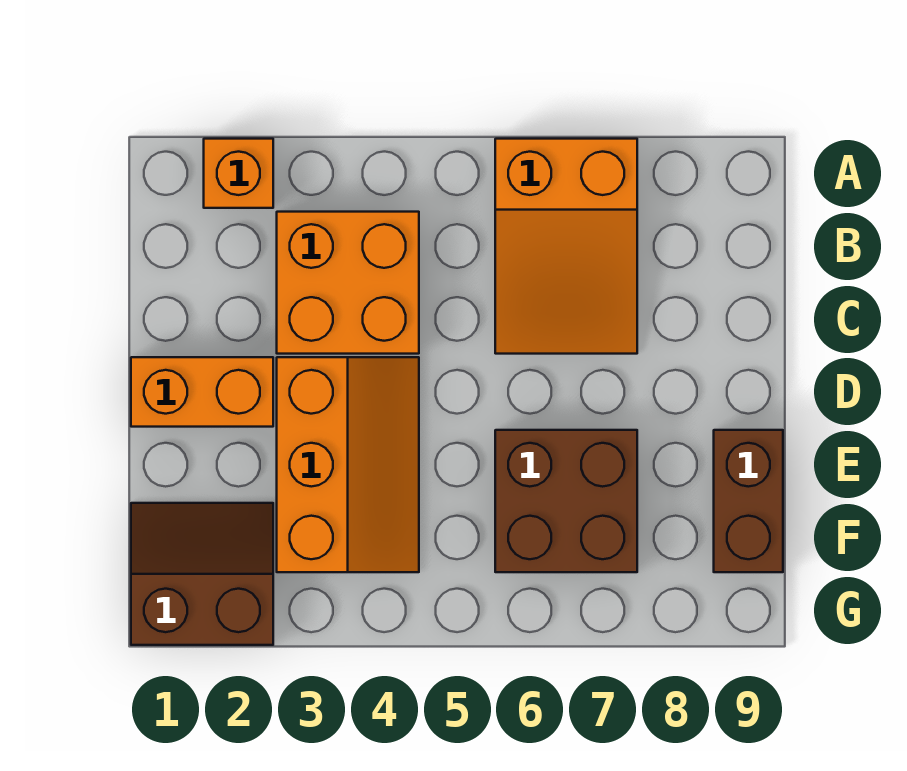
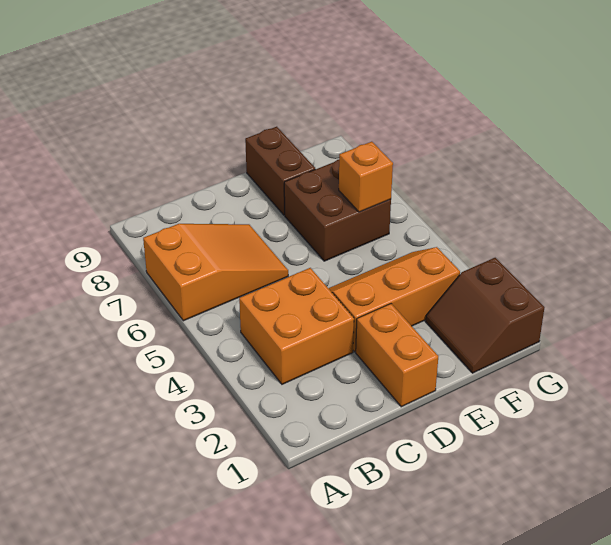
orange brick A2 level 1 -> orange brick F6 level 2
brown brick E9:F9 level 1 -> brown brick E8:E9 level 1

